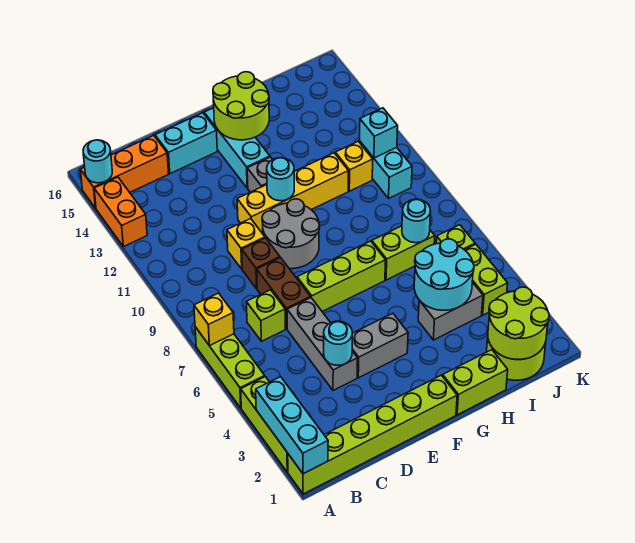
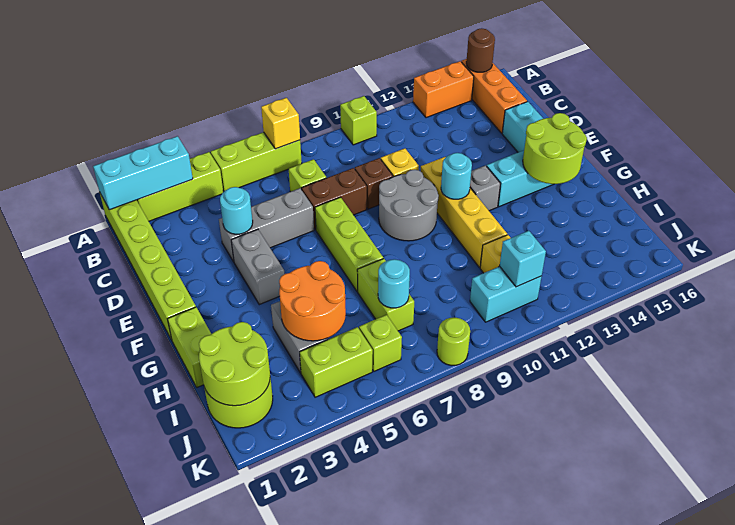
none -> lime brick A10 level 1
cyan round brick A15 level 2 -> brown round brick A15 level 2
cyan round brick H4:I5 level 2 -> orange round brick H4:I5 level 2
none -> lime round brick K8 level 1

